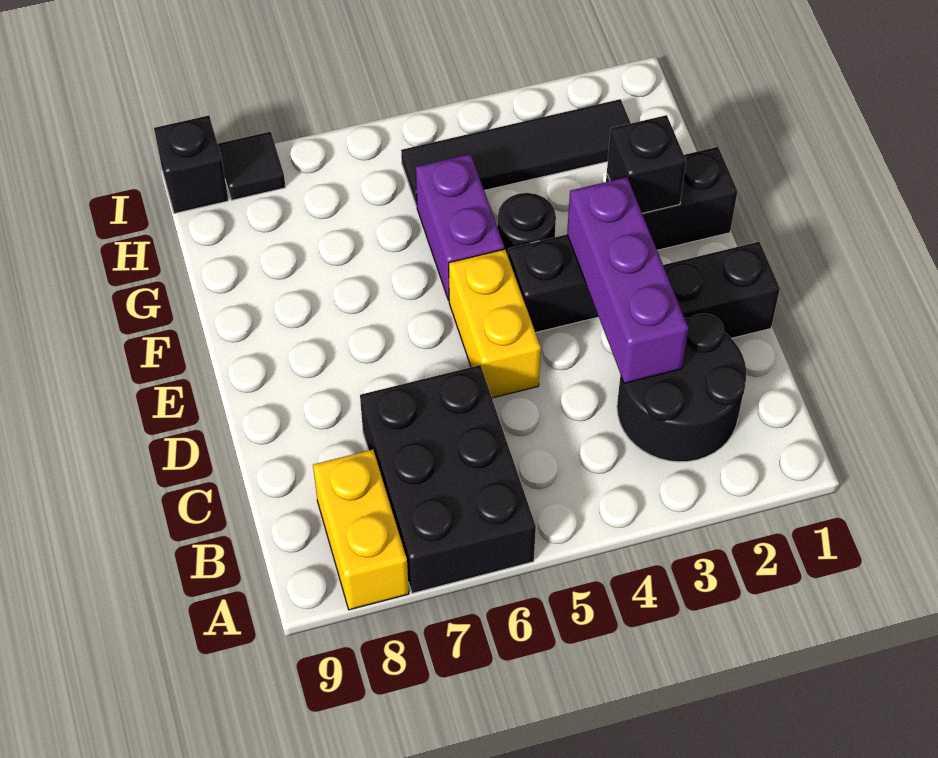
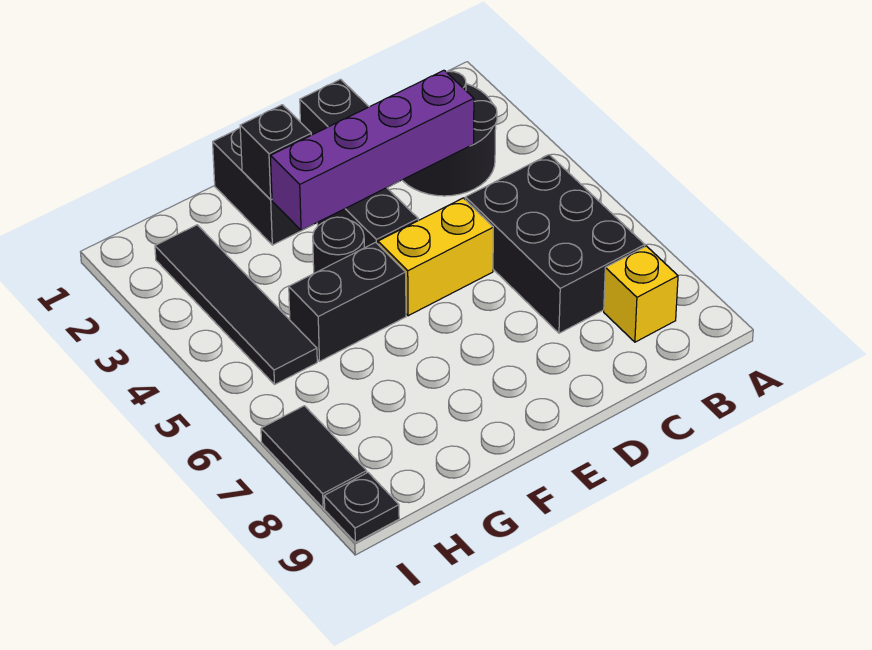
black brick A6:C7 level 1 -> black brick B5:C7 level 1
yellow brick A8:B8 level 1 -> yellow brick B8 level 1
purple brick C3:E3 level 2 -> purple brick C3:F3 level 2
purple brick F5:G5 level 1 -> black brick F5:G5 level 1
black tile I8 level 1 -> black tile I7:I8 level 1
black brick I9 level 1 -> black plate I9 level 1

